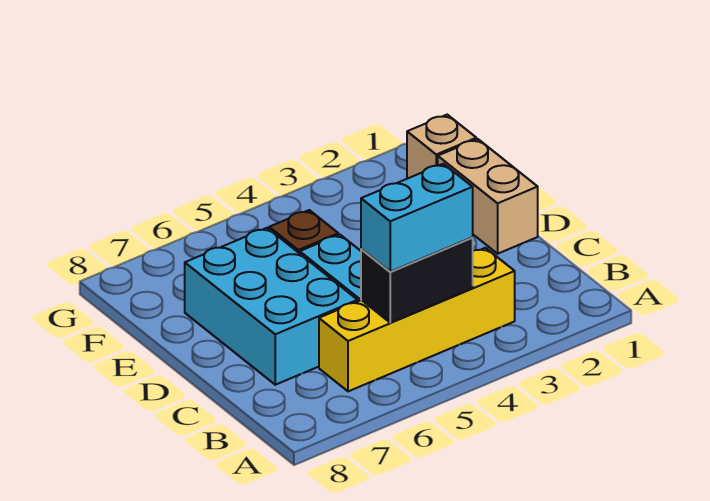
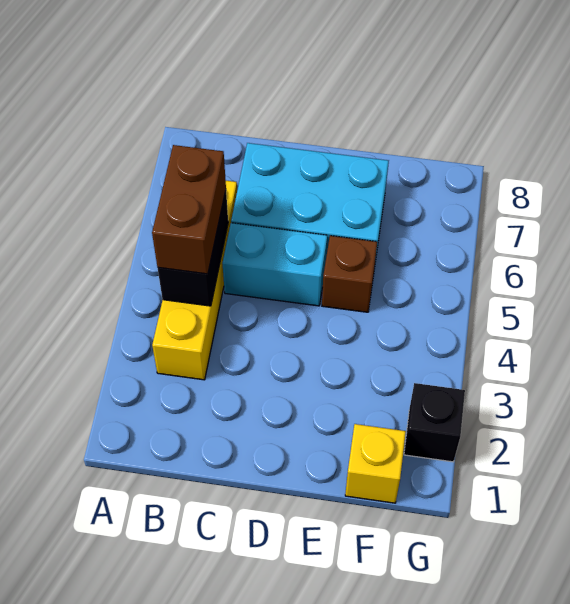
cyan brick B4:B5 level 3 -> brown brick B4:B5 level 3
tan brick D1:E1 level 1 -> none
tan brick F1 level 1 -> yellow brick F1 level 1
none -> black brick G2 level 1

